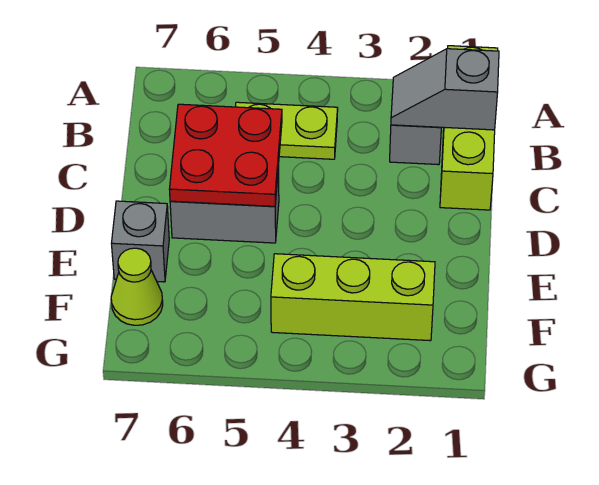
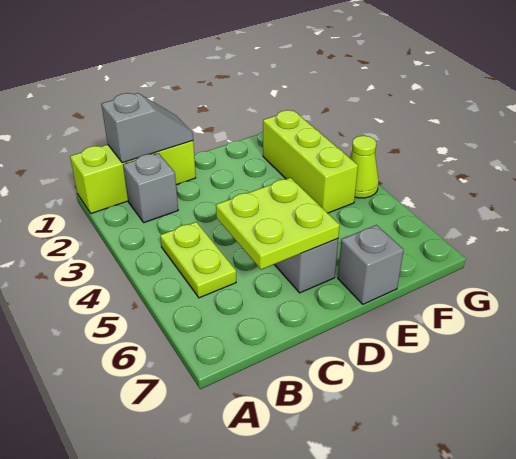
grey slope B1:B2 level 2 top 1 -> grey slope B1:C1 level 2 top B
red plate C5:D6 level 2 -> lime plate C5:D6 level 2
lime cone F7 level 1 -> lime cone G4 level 1

